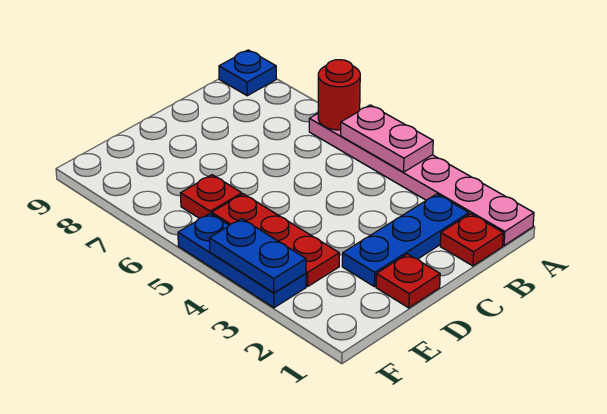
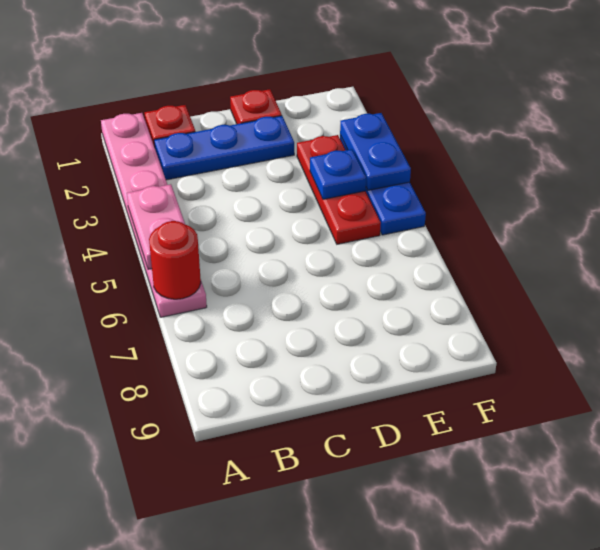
blue plate A9 level 1 -> blue plate E4 level 2
red plate E6 level 1 -> none

